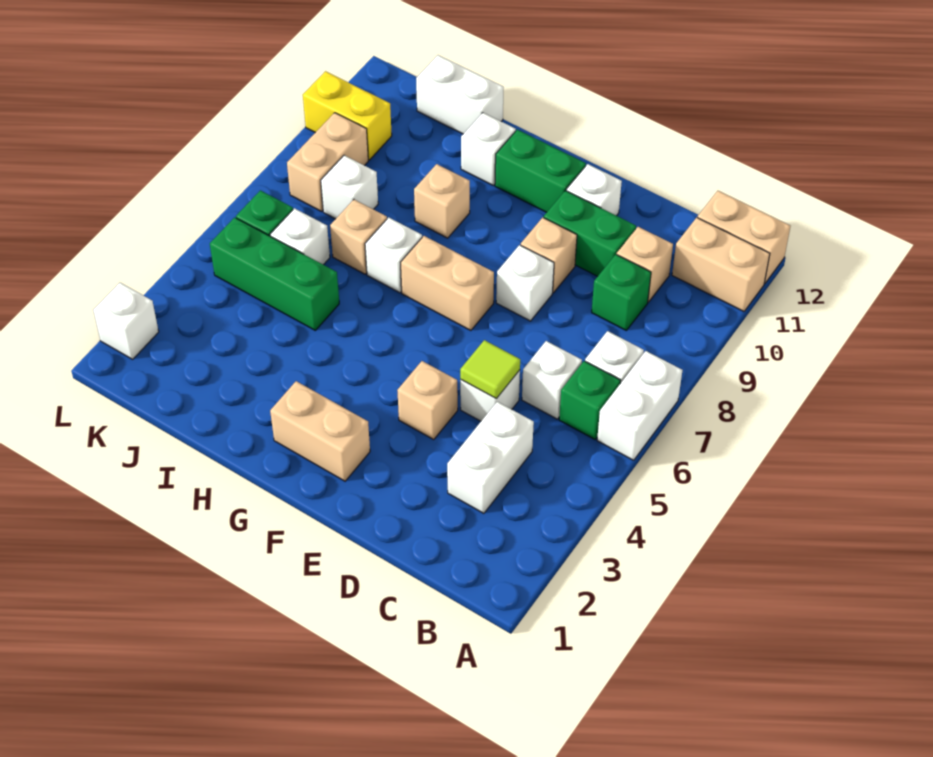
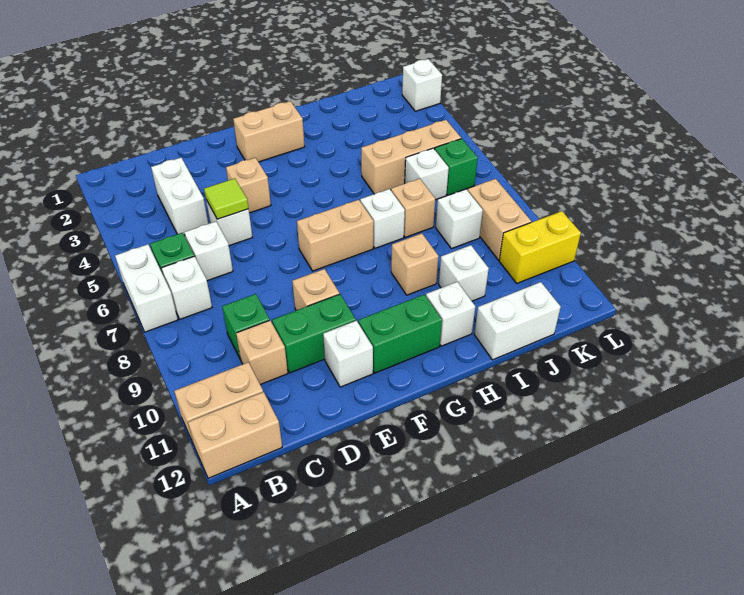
white brick E8 level 1 -> white brick I10 level 1
green brick I5:K5 level 1 -> tan brick I5:K5 level 1

